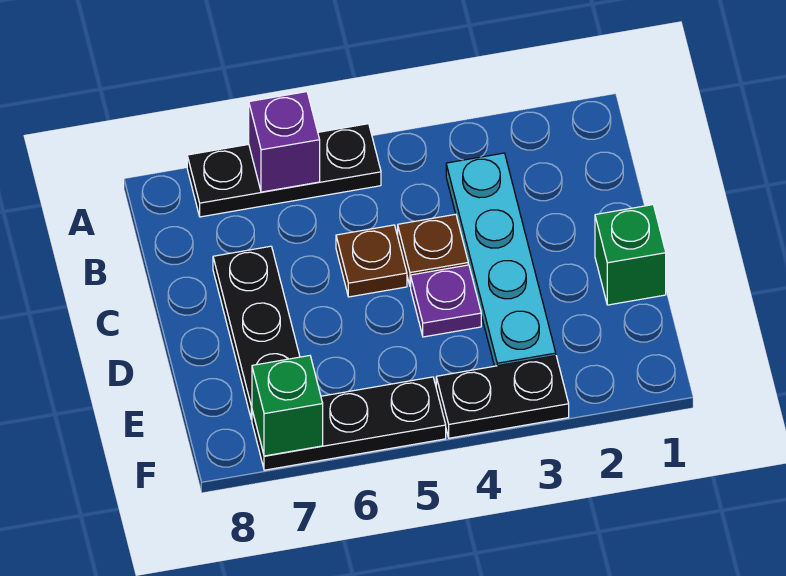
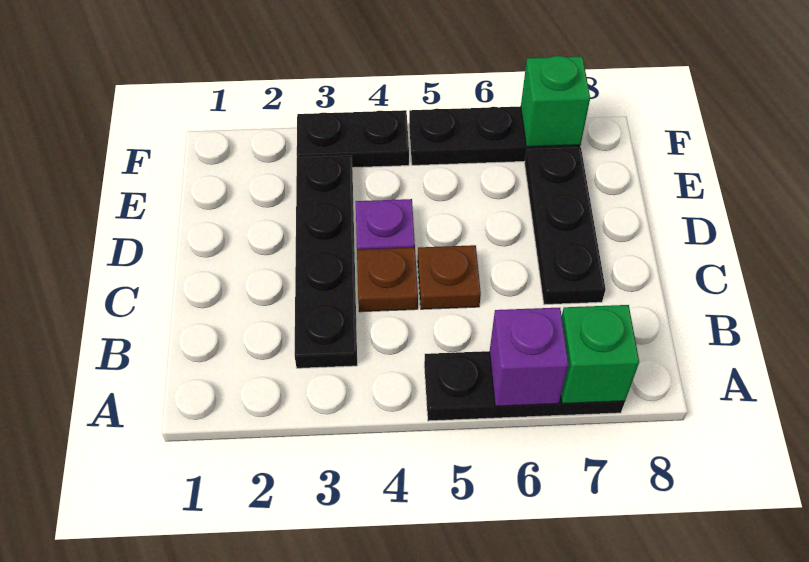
cyan plate B3:E3 level 1 -> black plate B3:E3 level 1
green brick D1 level 1 -> green brick A7 level 2

